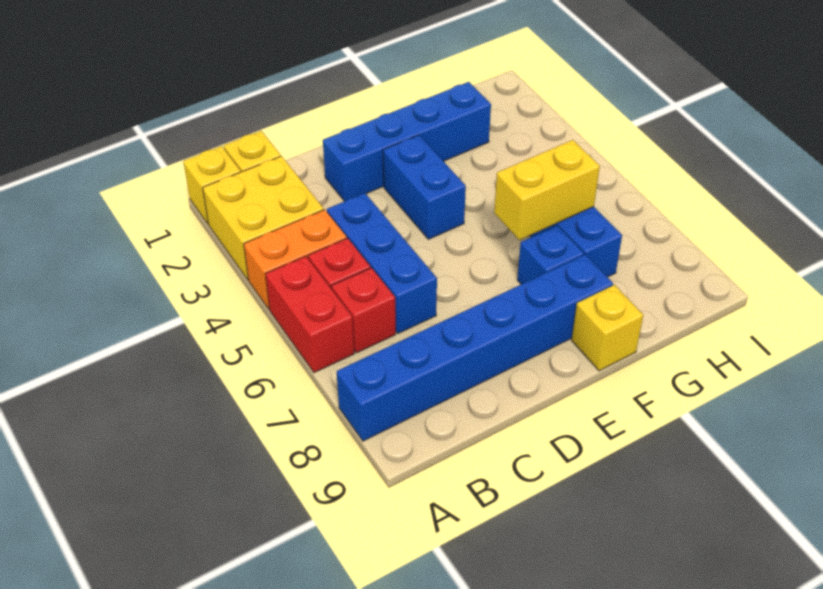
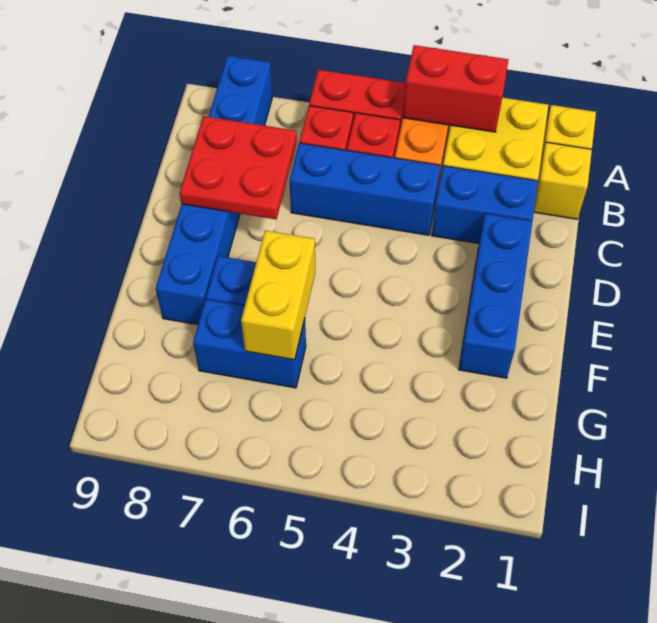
none -> red brick A3:A4 level 2
none -> red plate C7:D8 level 2
blue brick D2:G2 level 1 -> blue brick D2:F2 level 1
blue brick E3:E4 level 1 -> blue brick C2:C3 level 1
yellow brick F9 level 1 -> none

